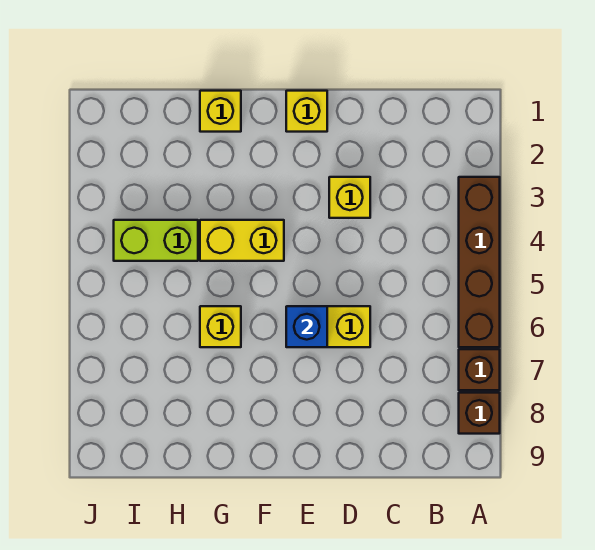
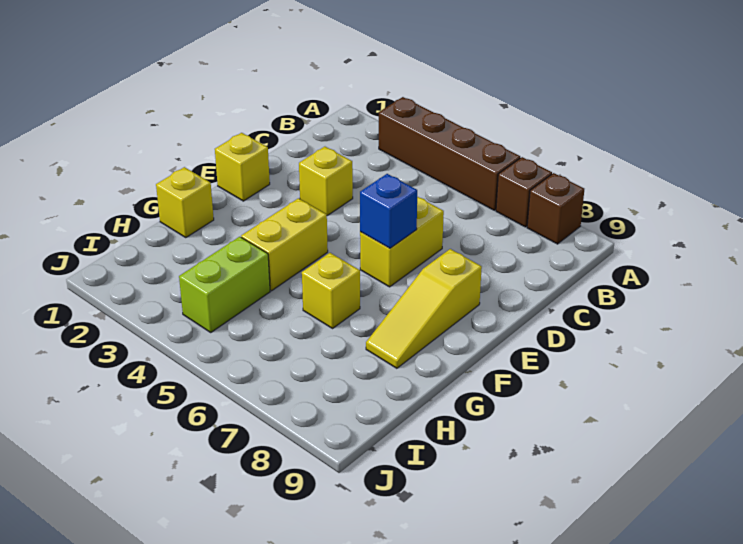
none -> yellow slope E8:G8 level 1 top E

